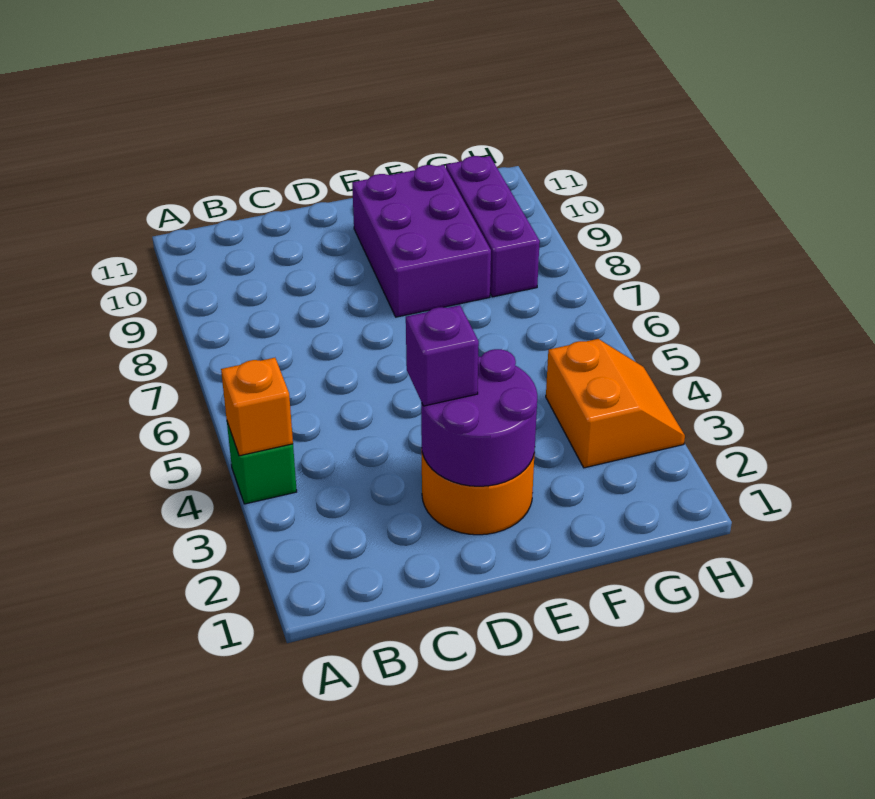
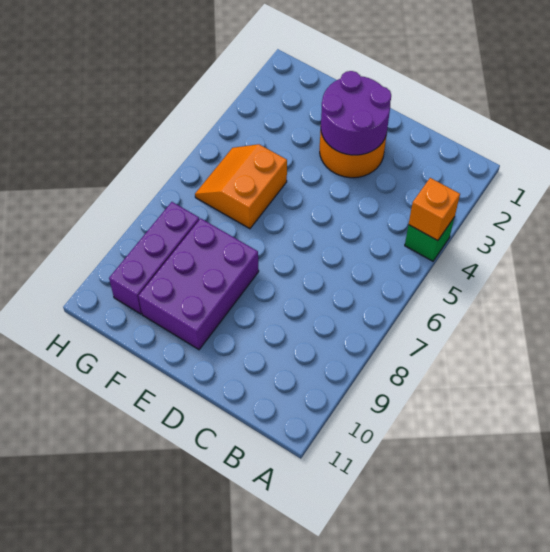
purple brick D3 level 3 -> none
orange slope G3:H4 level 1 top G -> orange slope F5:G6 level 1 top F

